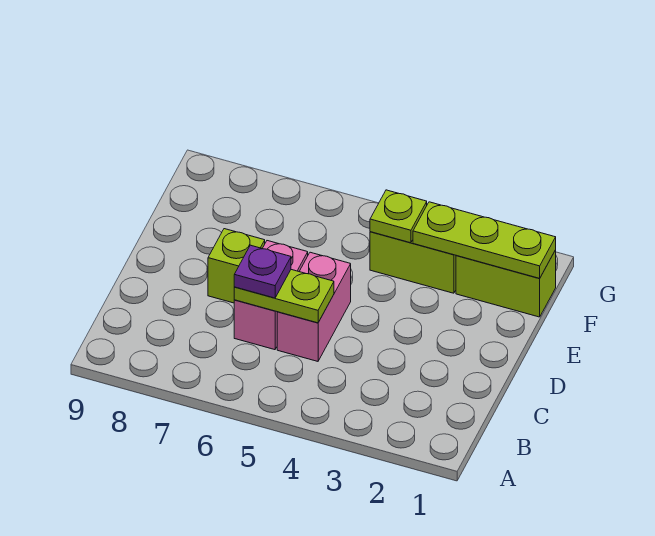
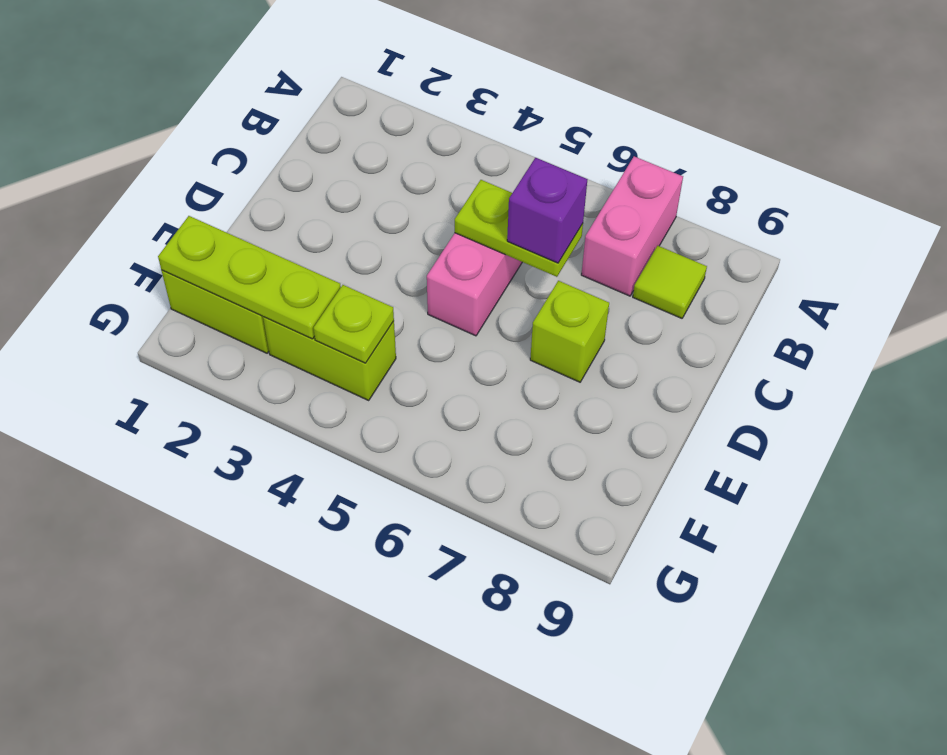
none -> lime tile B8 level 1
pink brick C6:D6 level 1 -> pink brick A7:B7 level 1
purple plate C6 level 3 -> purple brick C6 level 3

